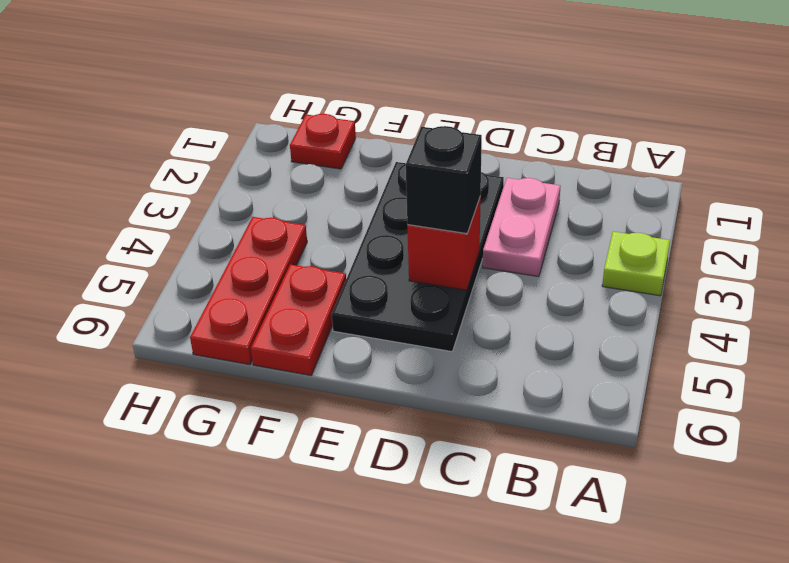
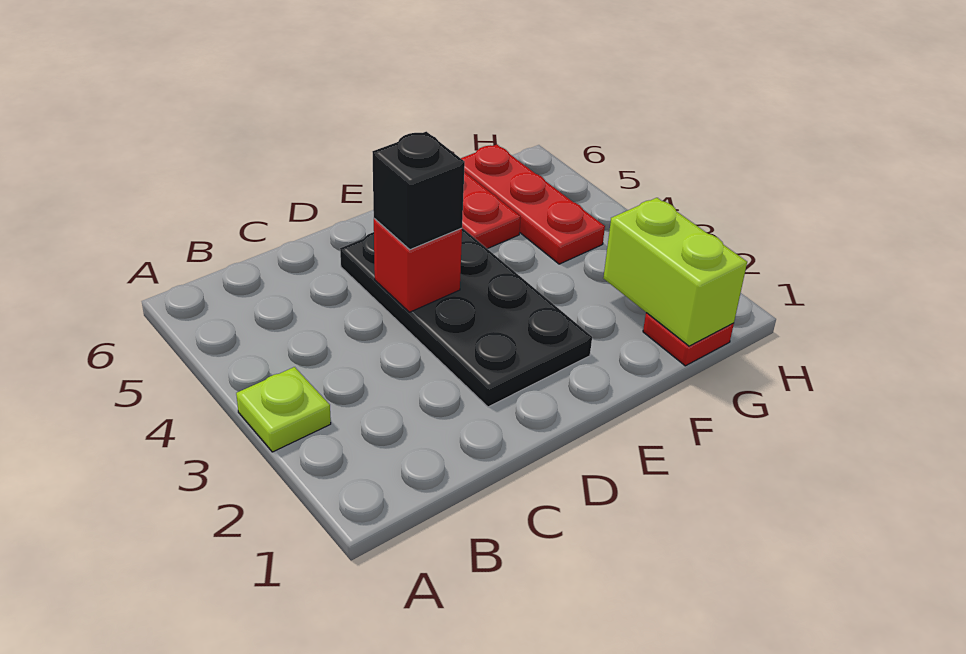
pink plate C2:C3 level 1 -> none
none -> lime brick G1:G2 level 2

